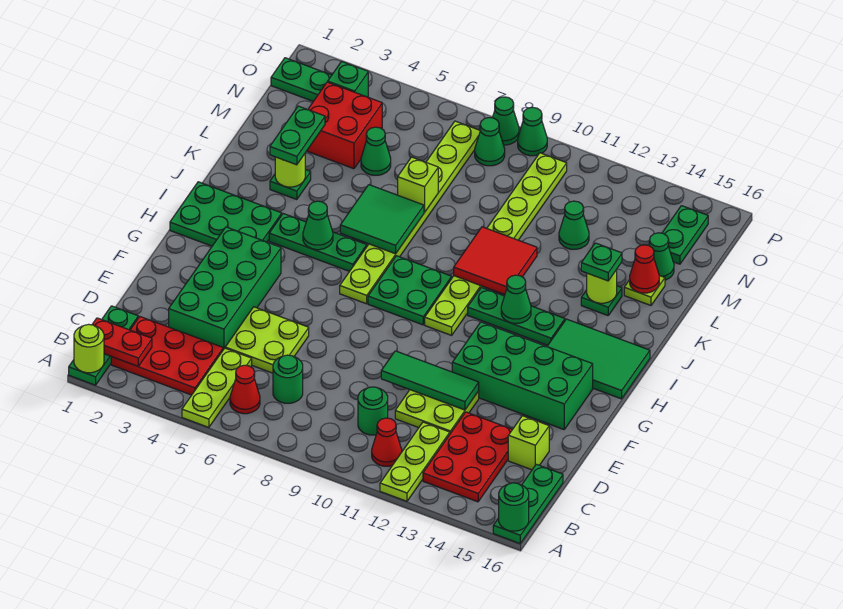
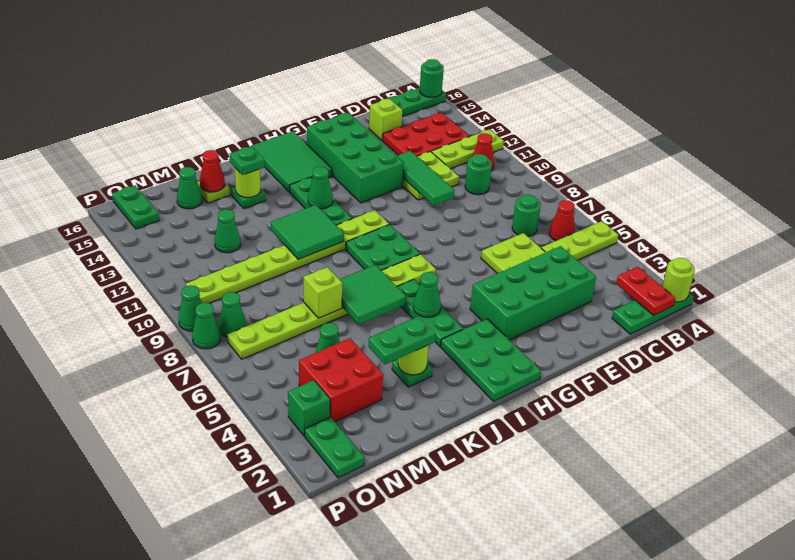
red plate B2:C4 level 1 -> none
red tile J10:K11 level 2 -> green tile J10:K11 level 2
green plate N15:O15 level 1 -> green plate O15:O16 level 1

